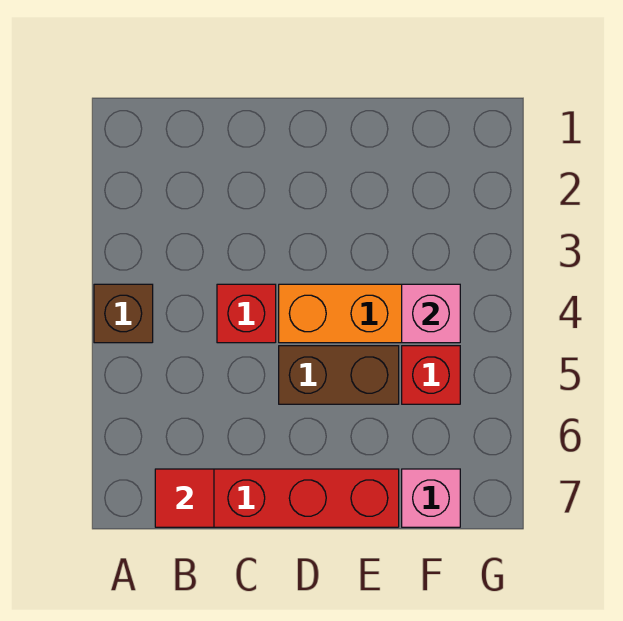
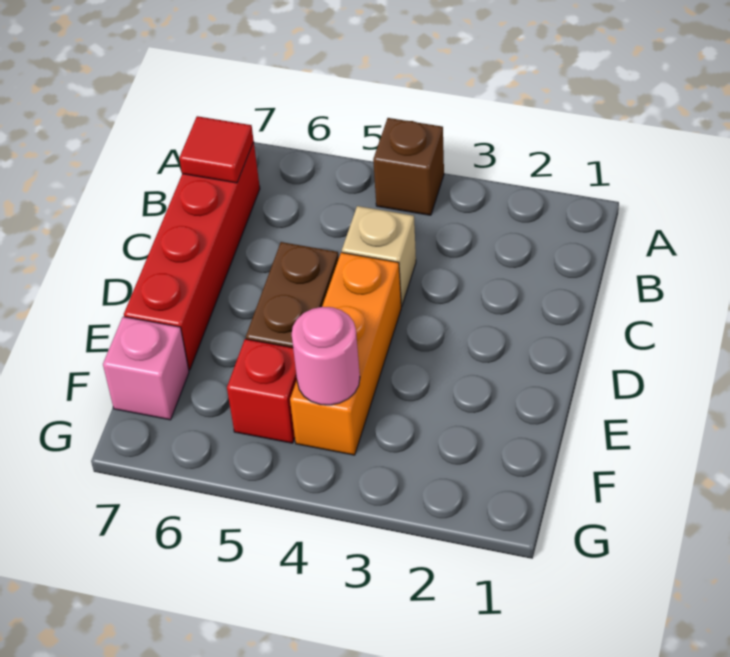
red brick C4 level 1 -> tan brick C4 level 1
pink brick F4 level 2 -> pink round brick F4 level 2

